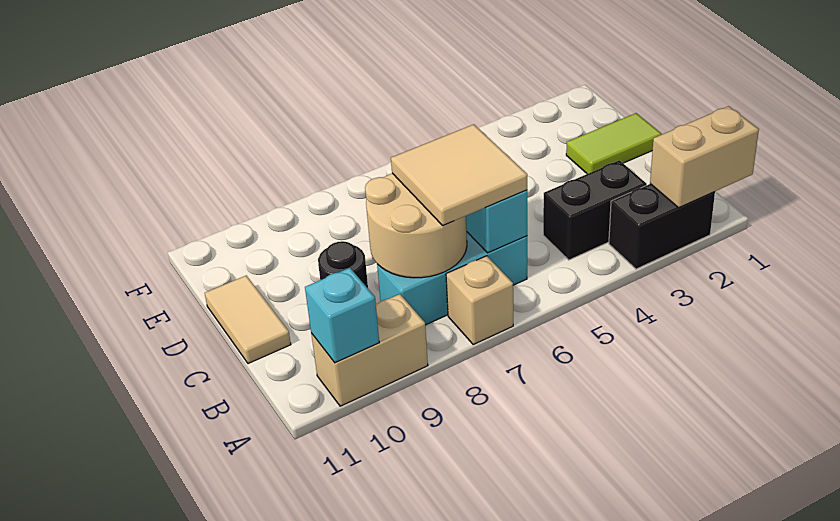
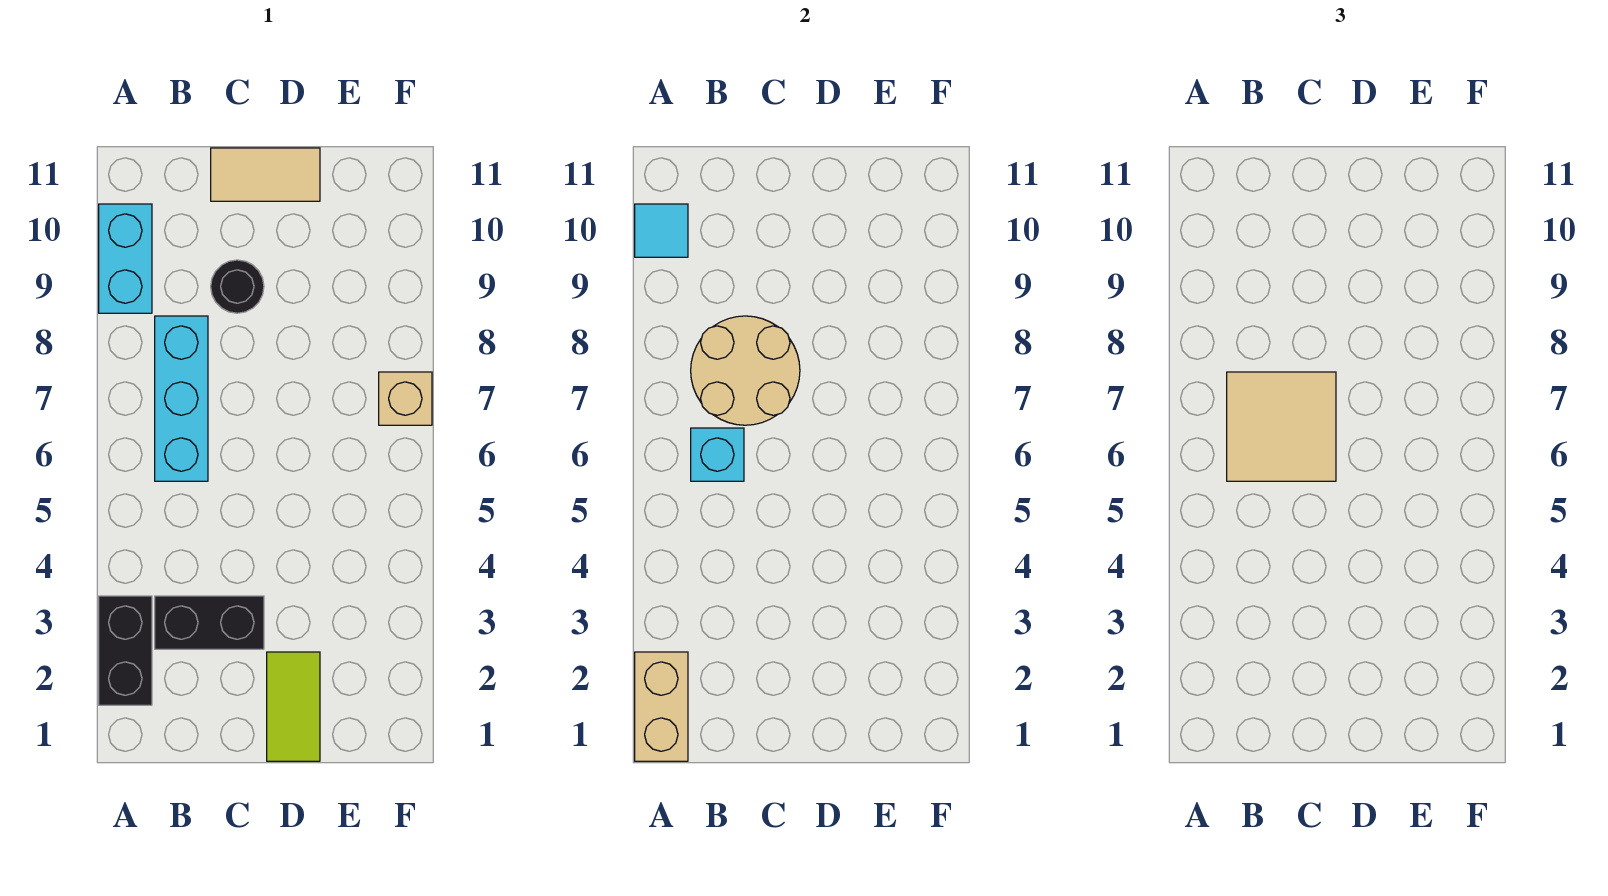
tan brick A7 level 1 -> tan brick F7 level 1
tan brick A9:A10 level 1 -> cyan brick A9:A10 level 1
cyan brick A10 level 2 -> cyan tile A10 level 2
black brick B3:B4 level 1 -> black brick B3:C3 level 1

